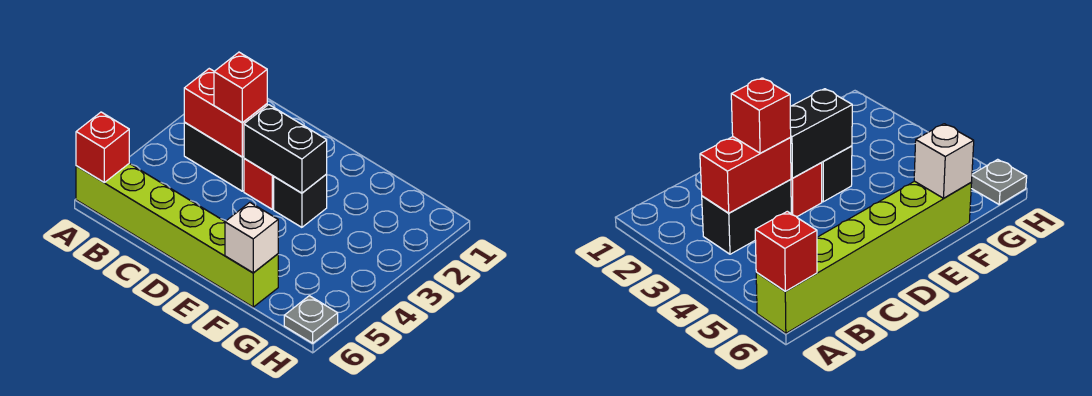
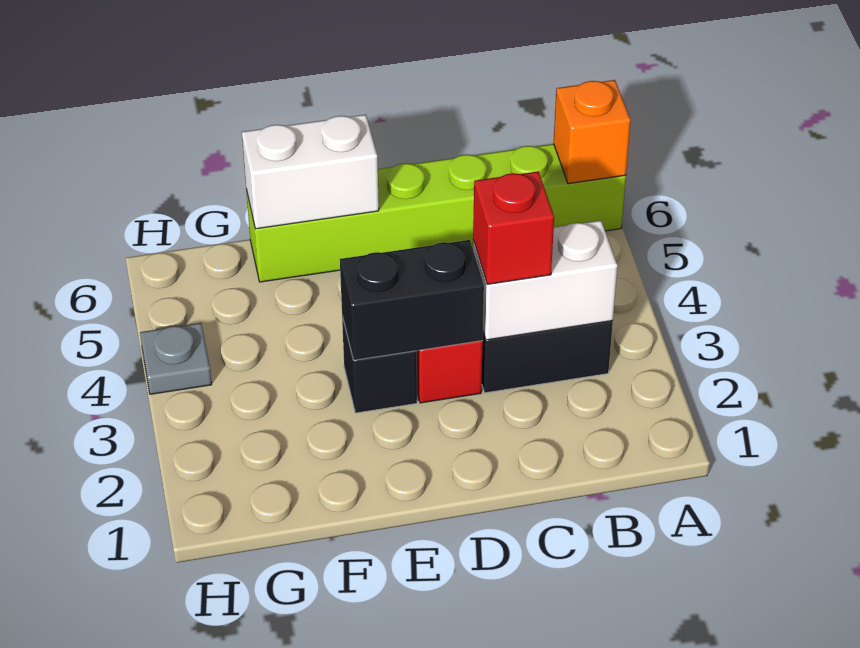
red brick A6 level 2 -> orange brick A6 level 2
red brick B3:C3 level 2 -> white brick B3:C3 level 2
white brick F6 level 2 -> white brick E6:F6 level 2
grey plate H6 level 1 -> grey plate H4 level 1

